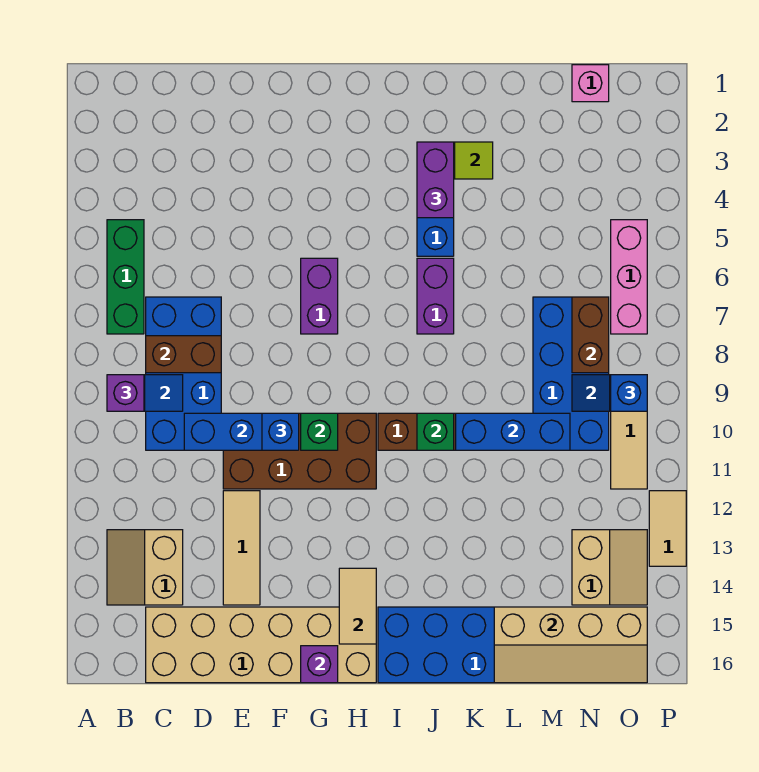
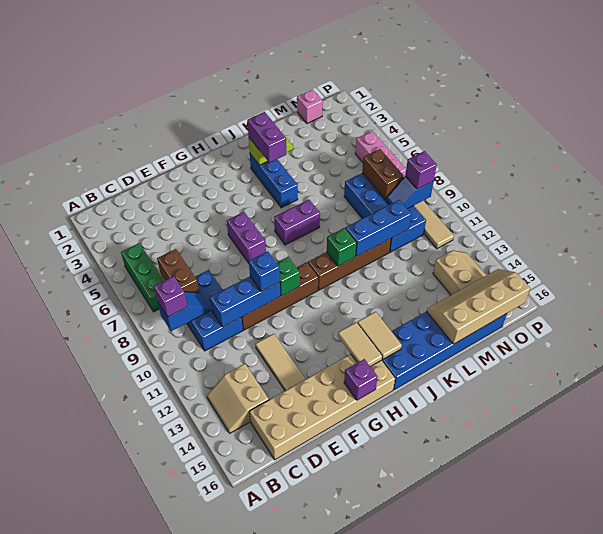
blue brick C7:D10 level 1 -> blue brick C8:D10 level 1
brown brick C8:D8 level 2 -> brown brick C7:C8 level 2
brown brick E10:H11 level 1 -> brown brick E10:H10 level 1
purple brick J6:J7 level 1 -> purple brick I7:J7 level 1
tan slope L15:O16 level 2 top 15 -> tan slope L15:O16 level 2 top 16
blue brick O9 level 3 -> purple brick O9 level 3
tan tile P12:P13 level 1 -> tan tile I14:I15 level 2

